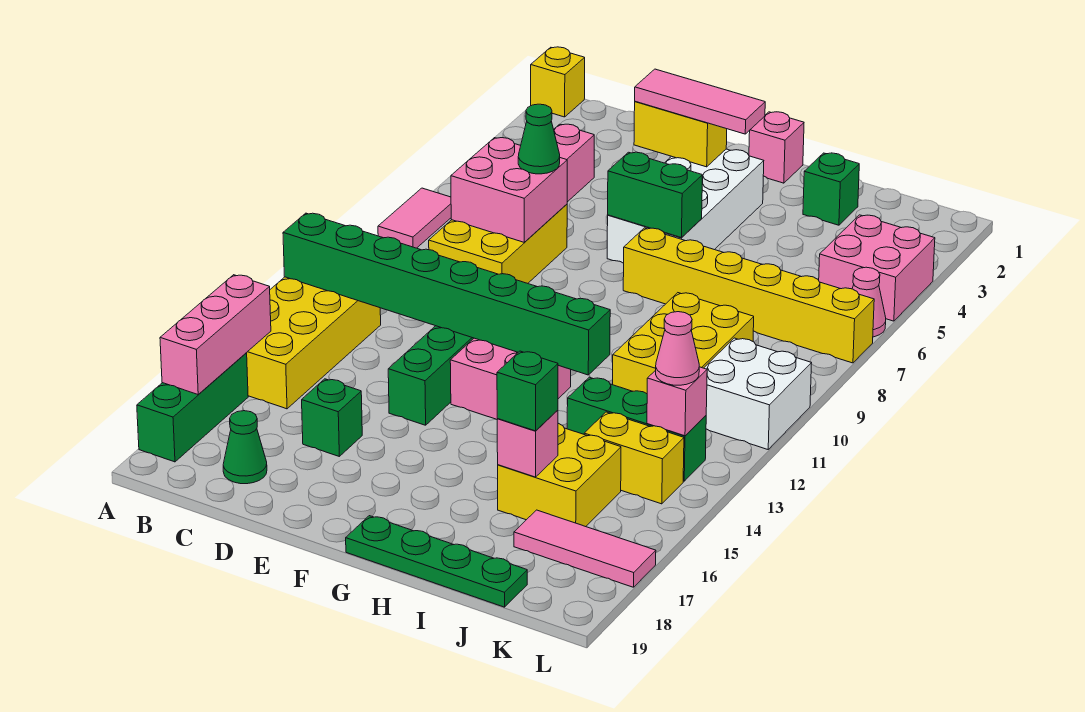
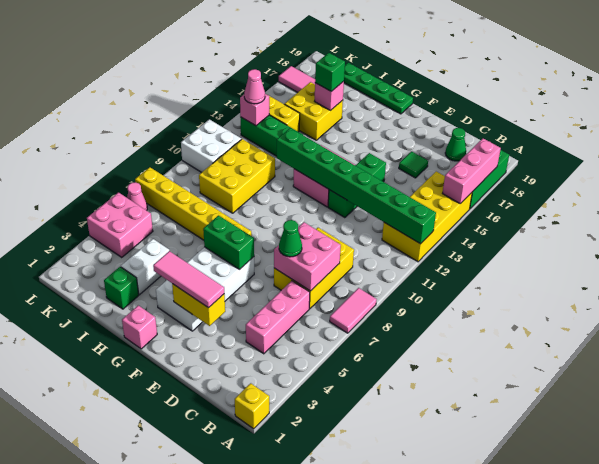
green brick D16 level 1 -> green tile D16 level 1
none -> white brick I3:I4 level 1

